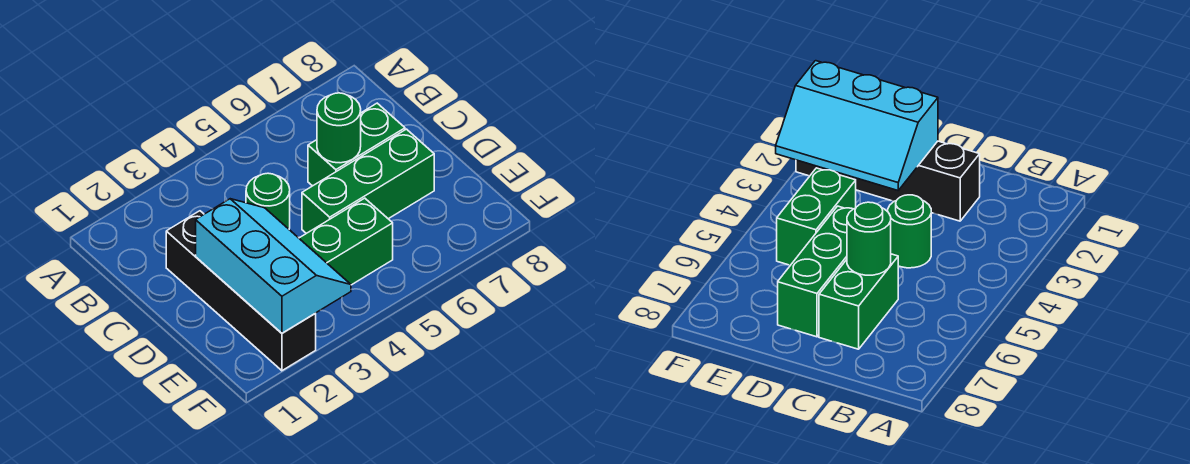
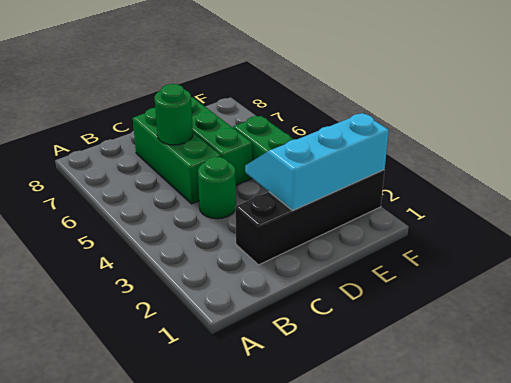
green brick C6:C7 level 1 -> green brick C5:C7 level 1

